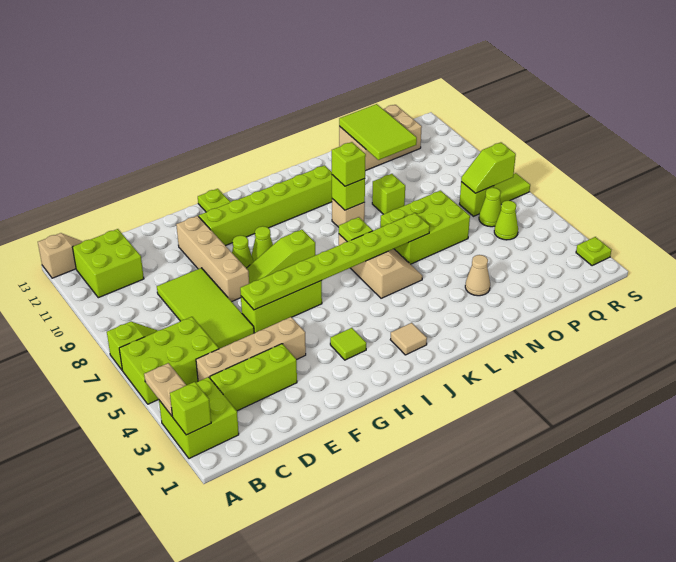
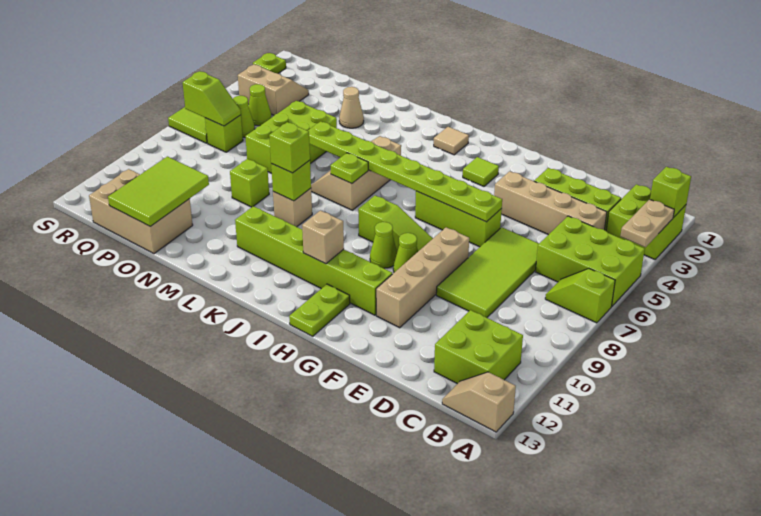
none -> tan brick I11 level 2
lime brick M6:O7 level 1 -> lime brick N5:O7 level 1
none -> tan slope Q3:R4 level 1 top 4

